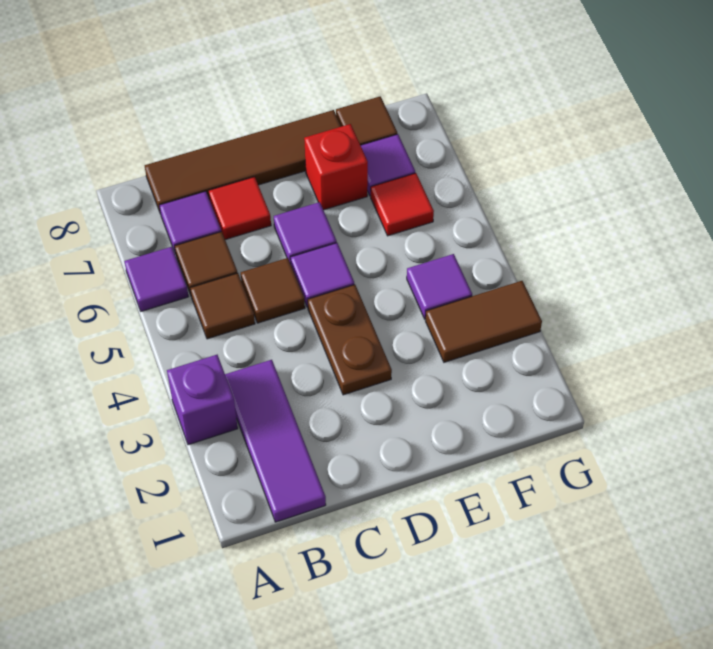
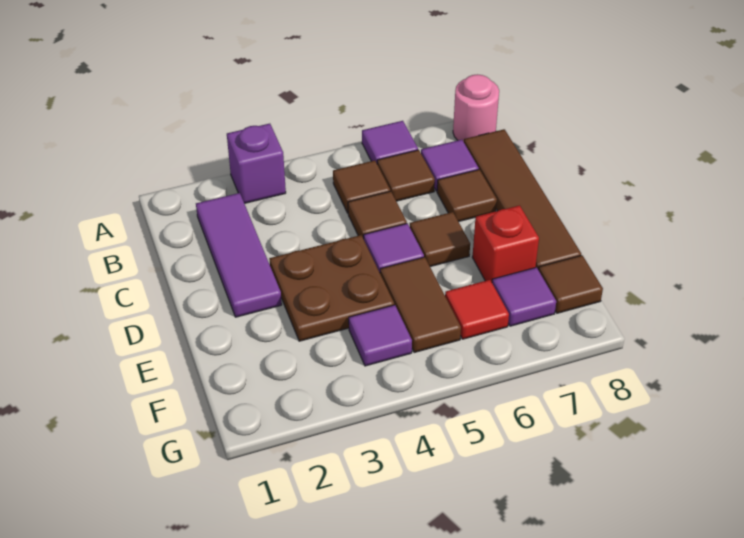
none -> pink round brick A8 level 1
purple tile B1:B3 level 1 -> purple tile B2:D2 level 1
red tile C7 level 1 -> brown tile C7 level 1
brown plate D3:D4 level 1 -> brown plate D3:E4 level 1
purple tile D6 level 1 -> brown tile D6 level 1
brown tile F3:G3 level 1 -> brown tile E5:F5 level 1

